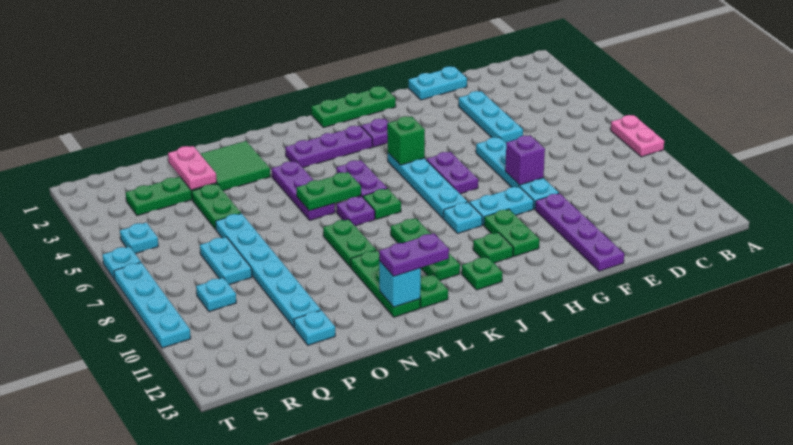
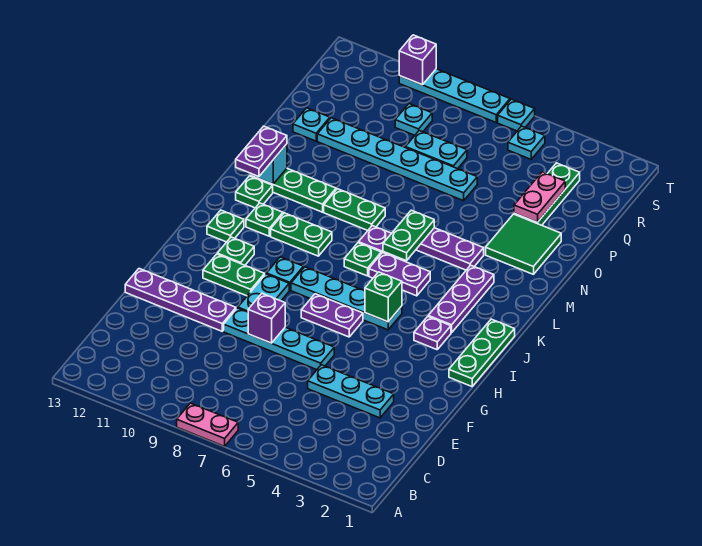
cyan plate E1:F1 level 1 -> none
pink plate P2:P3 level 2 -> pink plate P3:Q3 level 2
green plate P4:P5 level 1 -> none
none -> purple brick T10 level 2

